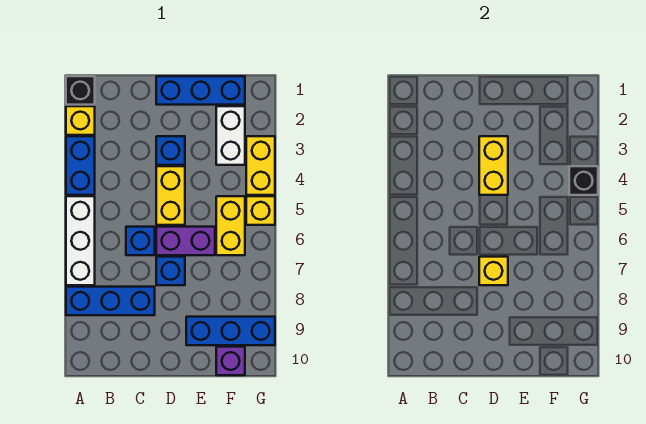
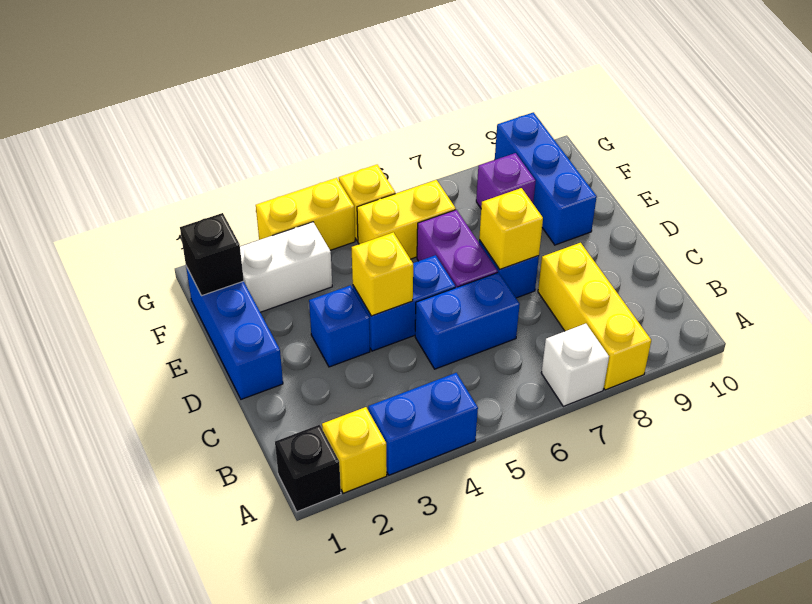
white brick A5:A7 level 1 -> white brick A7 level 1
blue brick A8:C8 level 1 -> yellow brick A8:C8 level 1
blue brick C6 level 1 -> blue brick C5:C6 level 1
yellow brick D3:D4 level 2 -> yellow brick D4 level 2
yellow brick D4:D5 level 1 -> blue brick D4:D5 level 1
purple brick F10 level 1 -> purple brick F8 level 1
black brick G4 level 2 -> black brick F1 level 2

